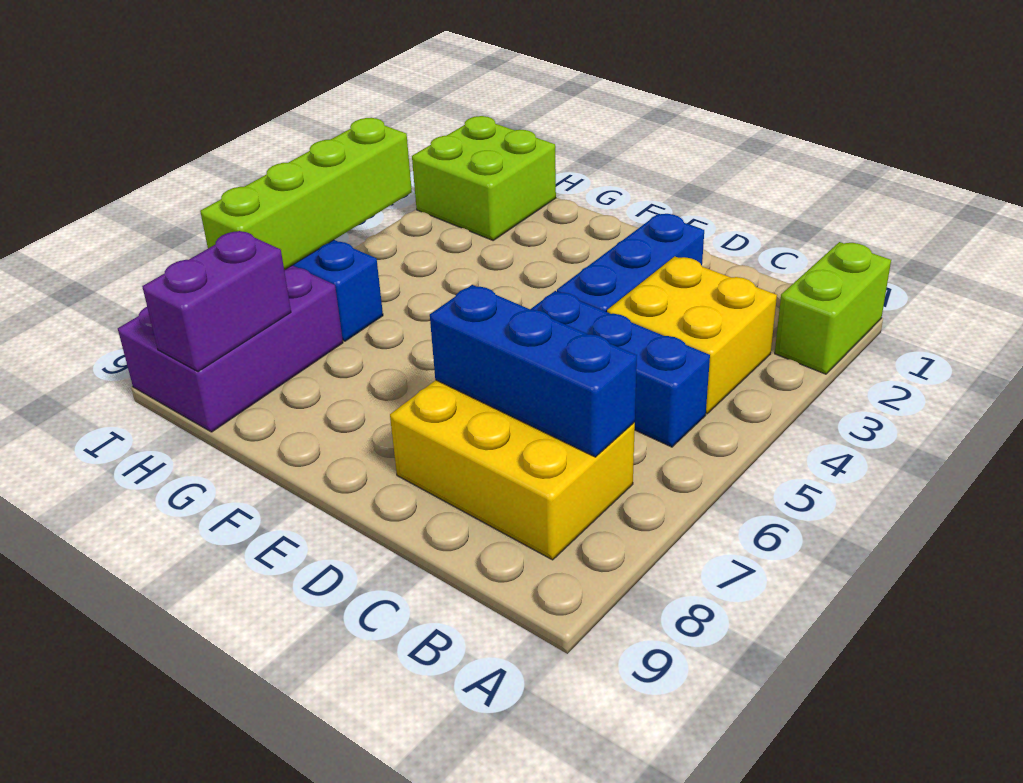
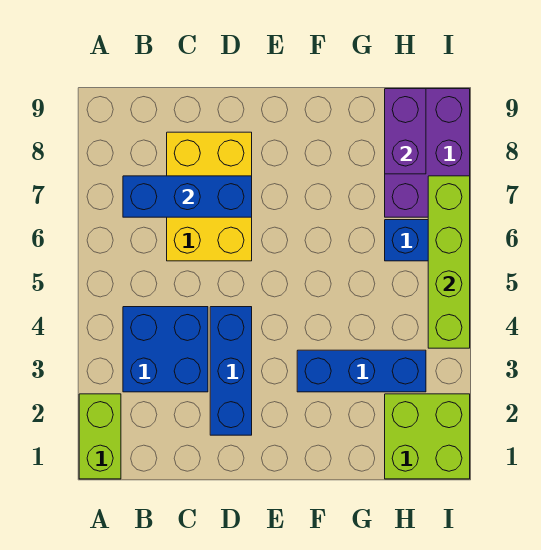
yellow brick B3:C4 level 1 -> blue brick B3:C4 level 1
blue brick B5:D5 level 1 -> blue brick F3:H3 level 1
yellow brick B7:D8 level 1 -> yellow brick C6:D8 level 1

